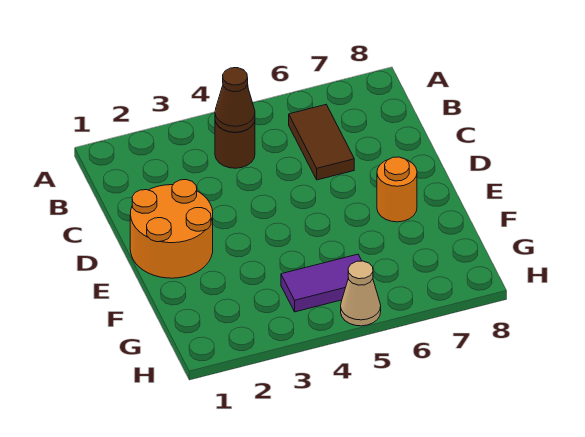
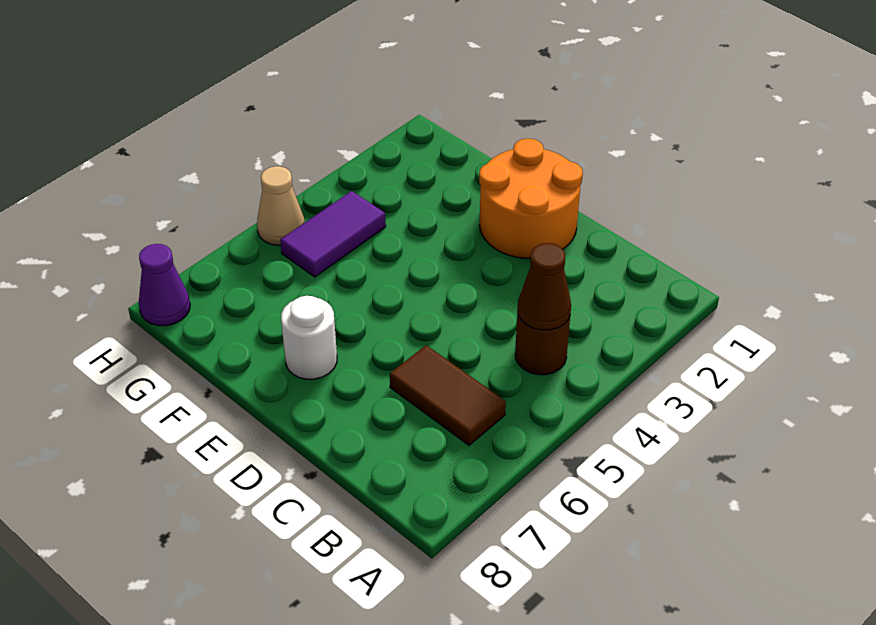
orange round brick E7 level 1 -> white round brick E7 level 1
none -> purple cone H8 level 1

